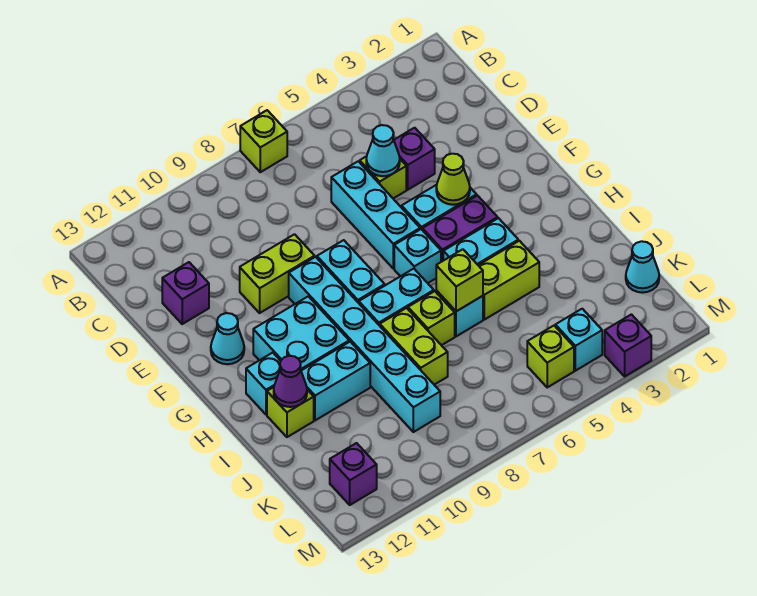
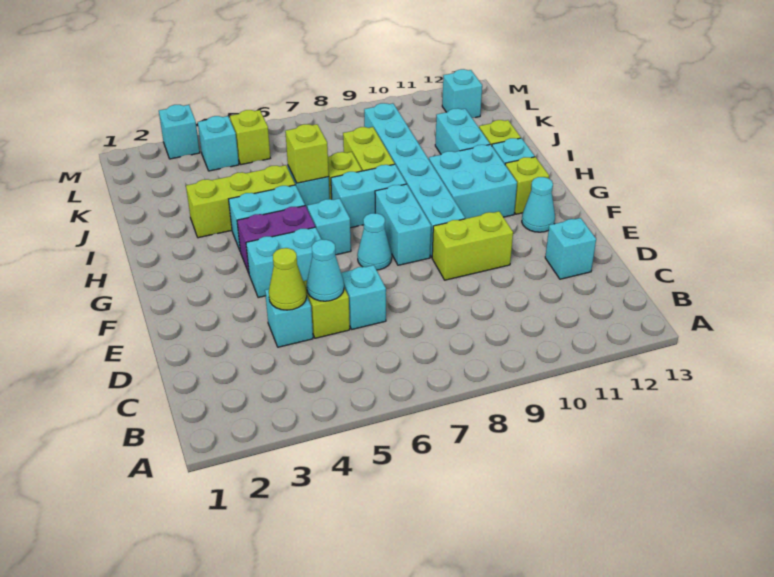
lime brick A7 level 1 -> lime brick G12 level 1
purple brick D4 level 1 -> cyan brick D4 level 1
cyan brick D6:F6 level 1 -> cyan brick D6 level 1
purple brick D12 level 1 -> cyan brick D12 level 1
lime cone F4 level 2 -> lime cone D4 level 2
lime brick I4:I5 level 1 -> lime brick I3:I5 level 1
cyan brick I10:I11 level 1 -> cyan brick I11:J11 level 1
purple cone I12 level 2 -> none
cyan cone K1 level 1 -> cyan cone F7 level 1
purple brick L12 level 1 -> cyan brick L12 level 1
purple brick M3 level 1 -> cyan brick M3 level 1

